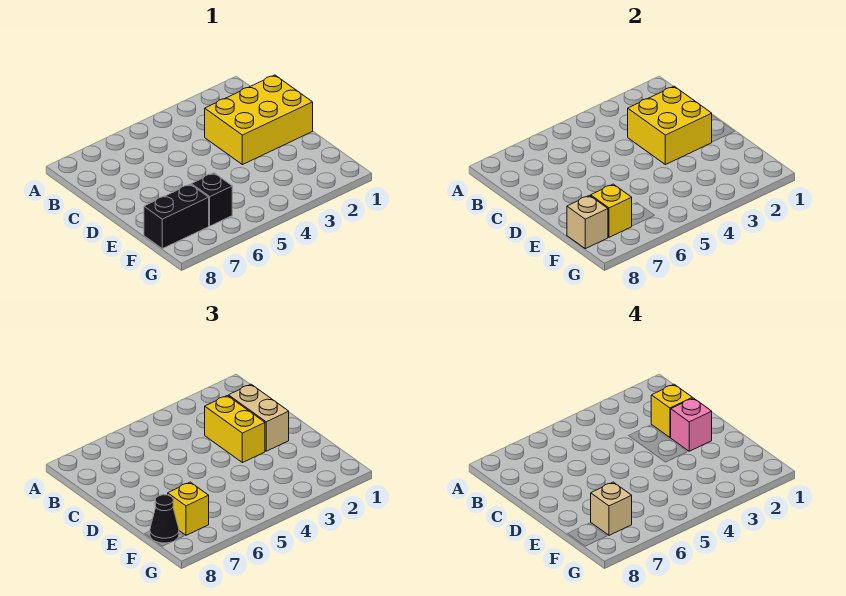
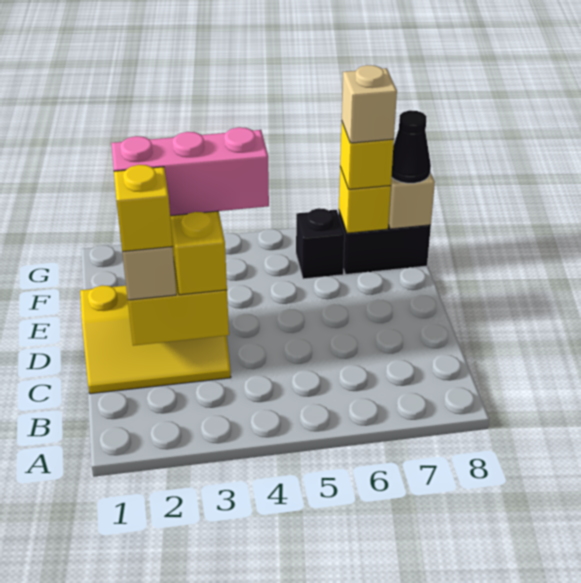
yellow brick C1:D3 level 1 -> yellow slope C1:D3 level 1 top D
pink brick D2 level 4 -> pink brick D2:D4 level 4

